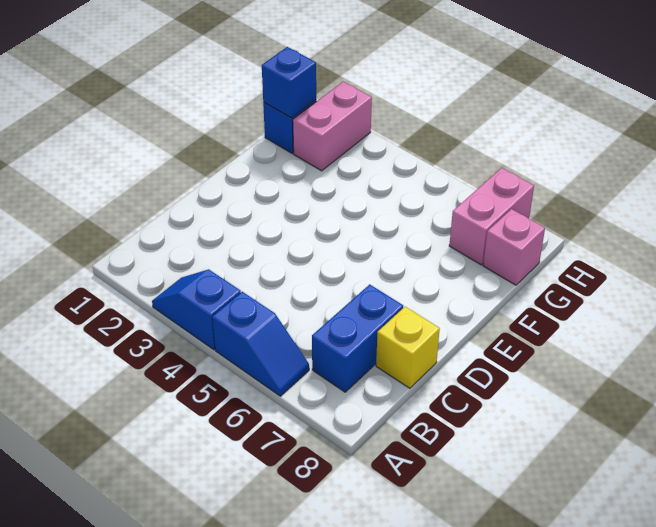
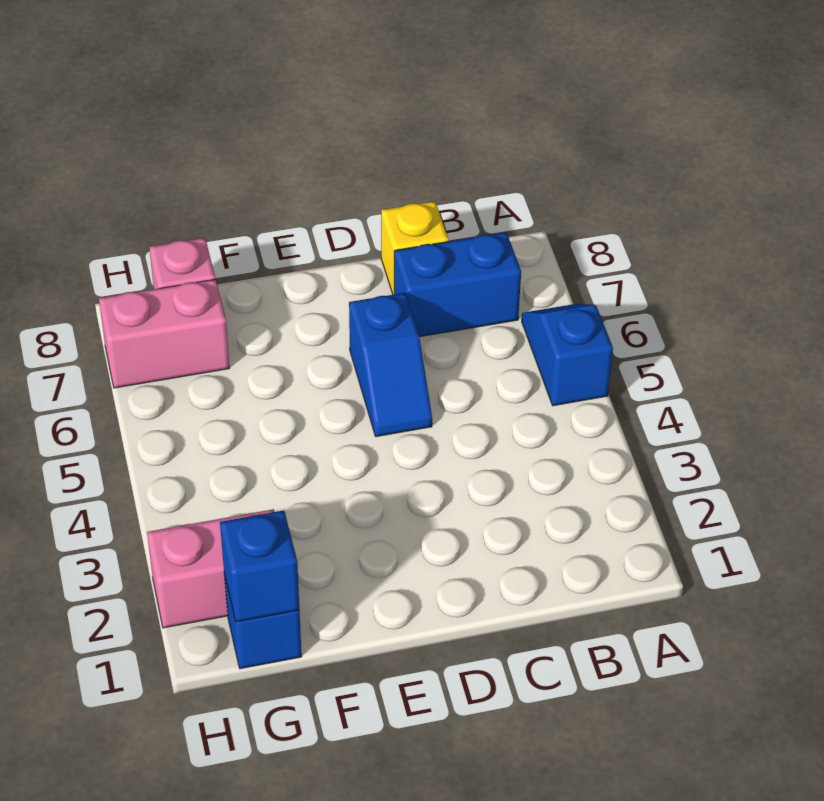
blue slope A3:A4 level 1 top 4 -> blue slope D5:D6 level 1 top 6

